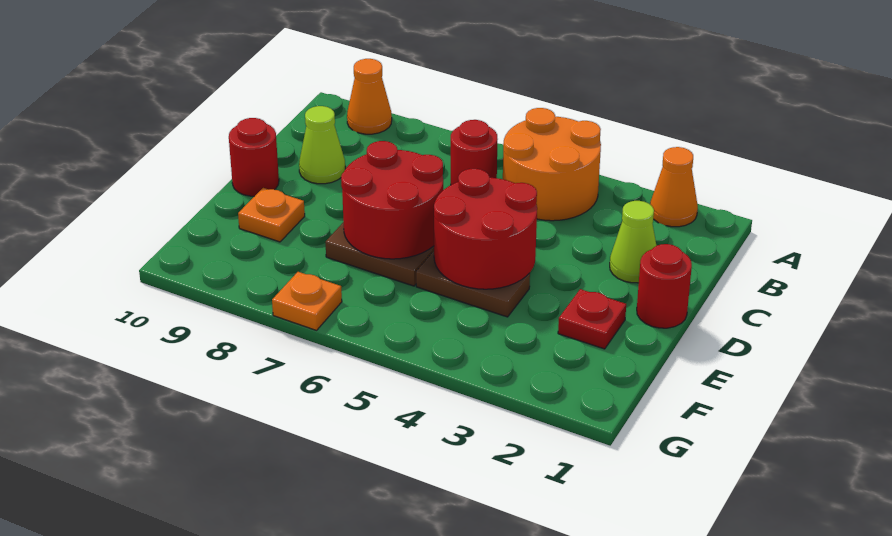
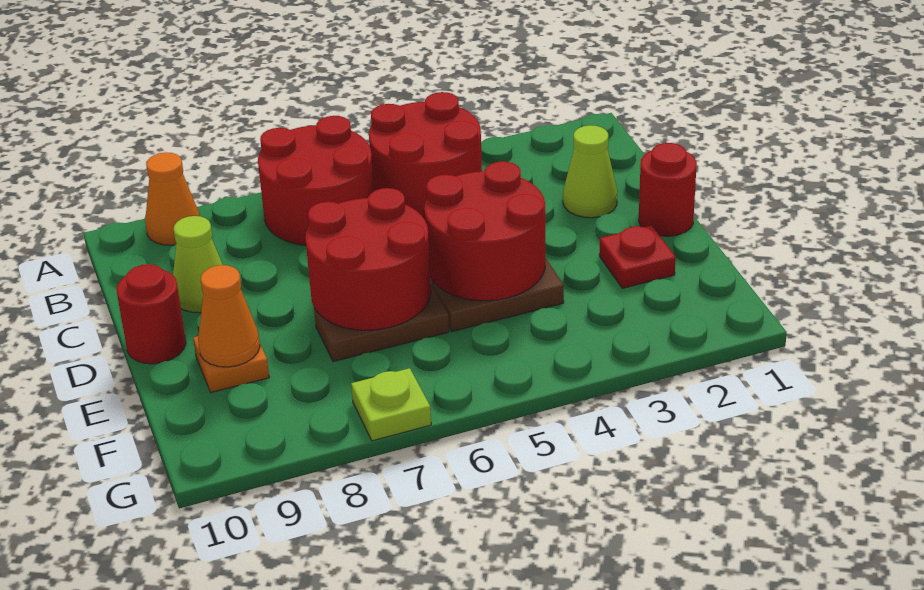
orange cone A2 level 1 -> orange cone E9 level 2
orange round brick A4:B5 level 1 -> red round brick A4:B5 level 1
red round brick B6 level 1 -> red round brick A6:B7 level 1
orange plate G7 level 1 -> lime plate G7 level 1

